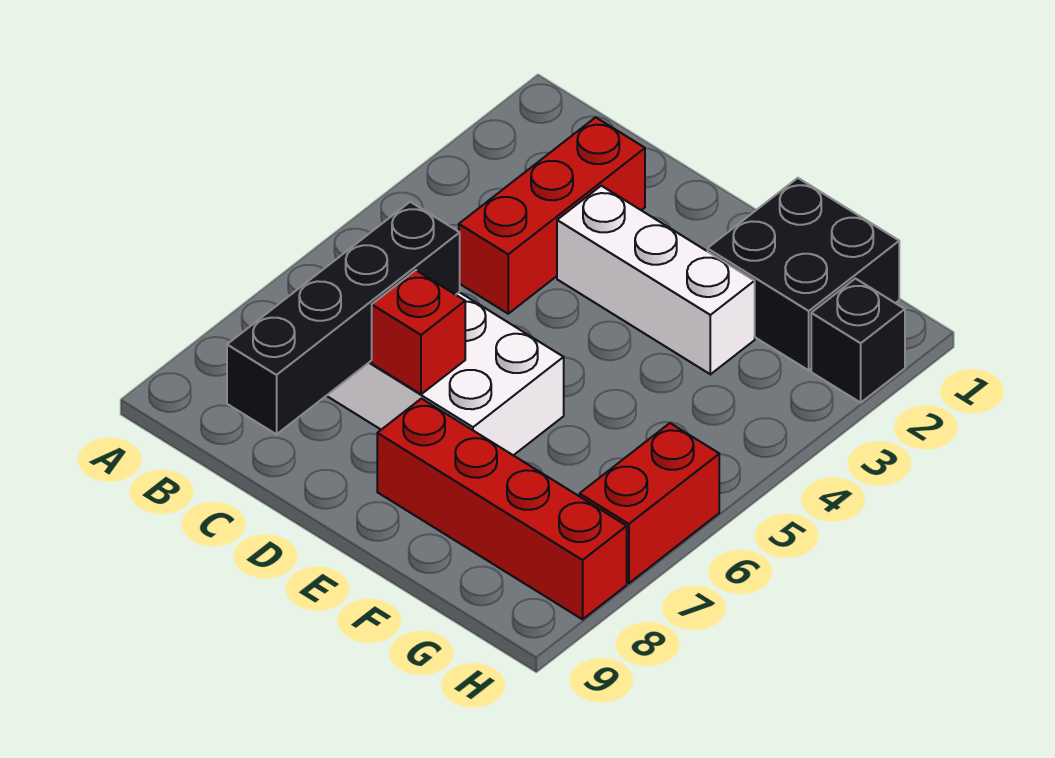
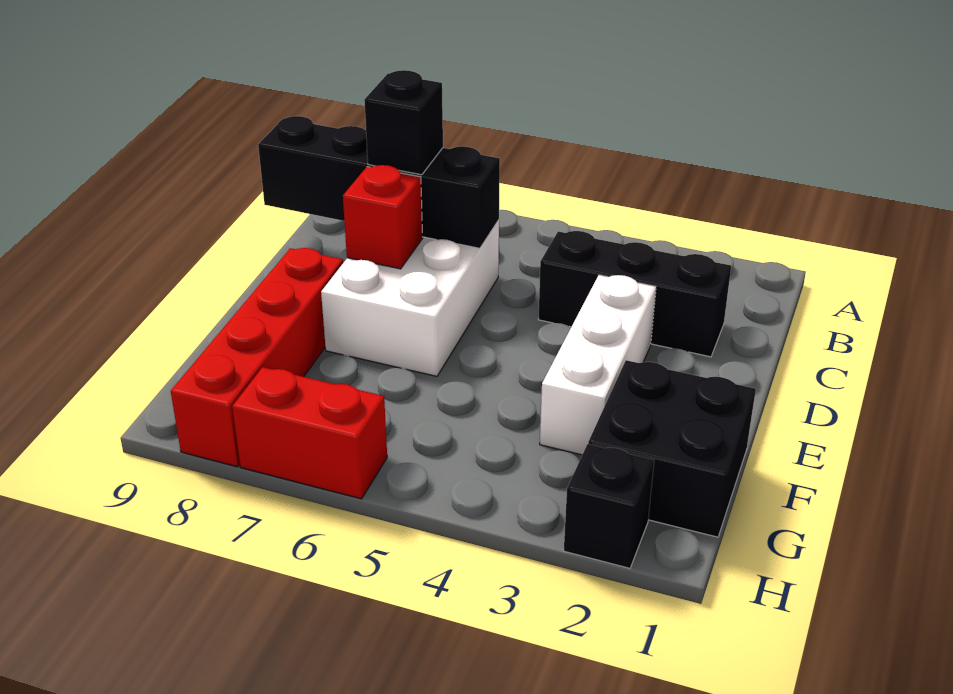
red brick C2:C4 level 1 -> black brick C2:C4 level 1
none -> black brick C7 level 3

